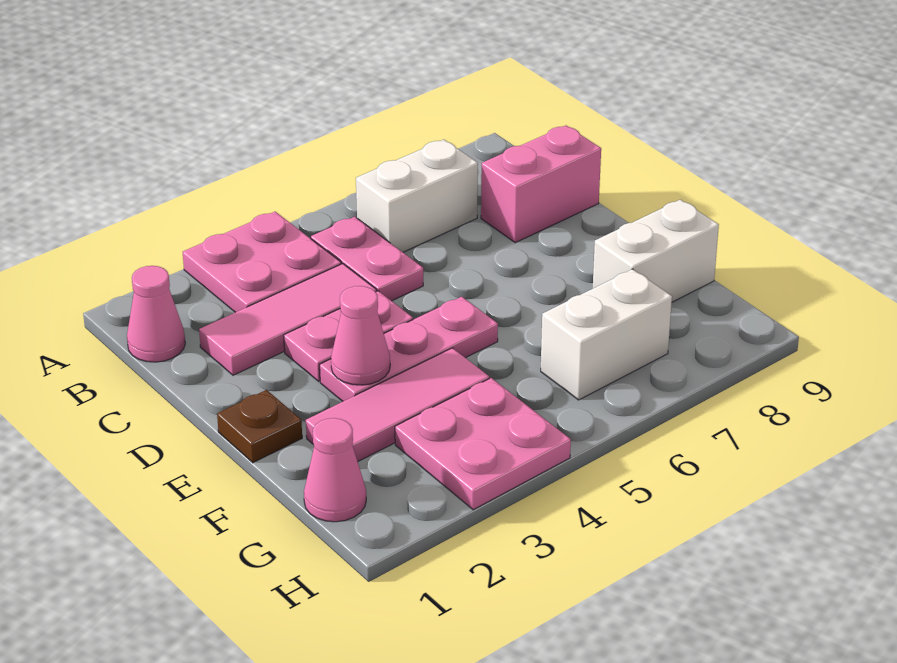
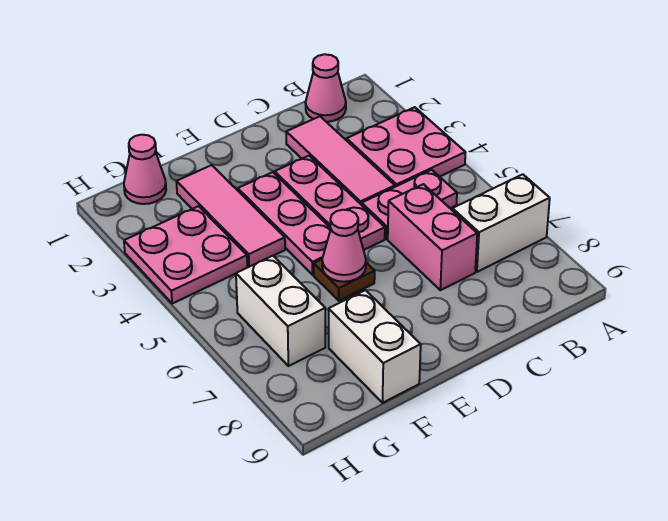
white brick B6:B7 level 1 -> white brick A7:B7 level 1
pink brick C8:C9 level 1 -> pink brick C6:C7 level 1
pink plate D3:D4 level 1 -> pink plate D3:D5 level 1
brown plate E1 level 1 -> brown plate E6 level 1
pink cone E3 level 2 -> pink cone E6 level 2

